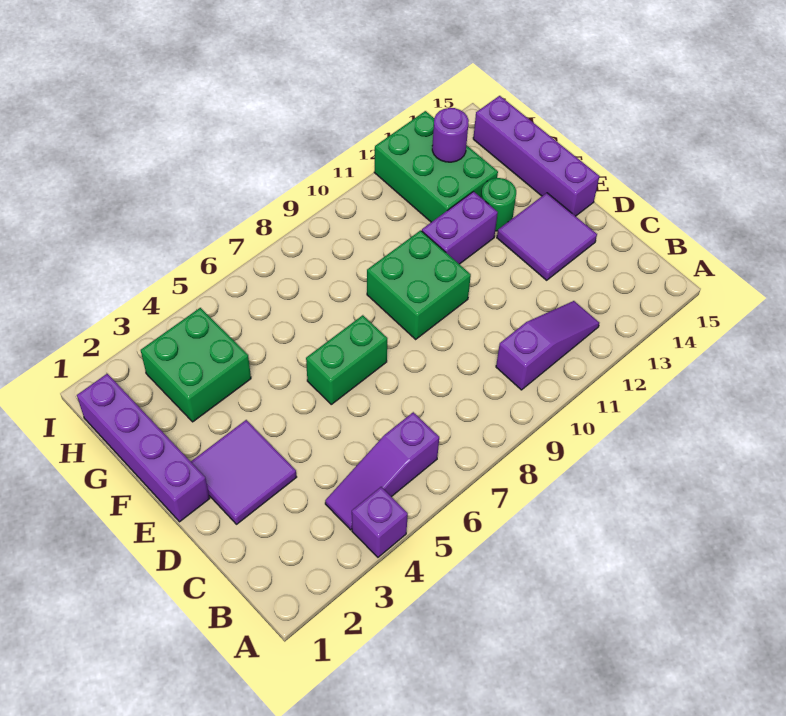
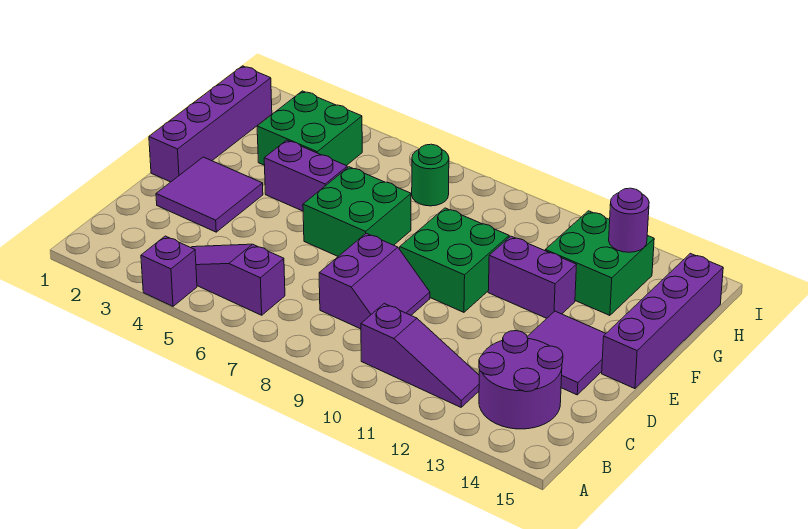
none -> purple round brick B13:C14 level 1
none -> purple slope C8:D9 level 1 top 8
green brick E6:E7 level 1 -> green brick E6:F7 level 1
none -> purple brick F4:F5 level 1
green round brick F13 level 1 -> green round brick H7 level 1
green brick G12:I13 level 1 -> green brick G12:H13 level 1

